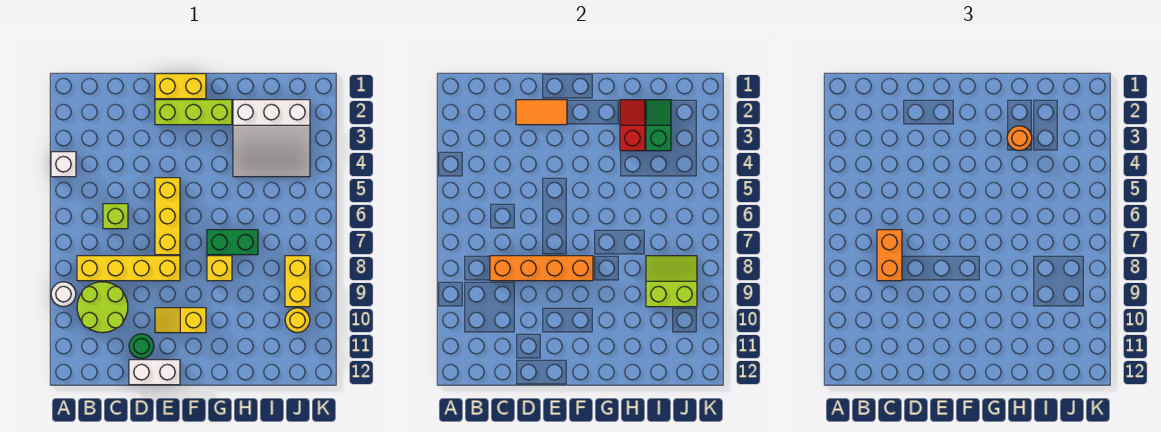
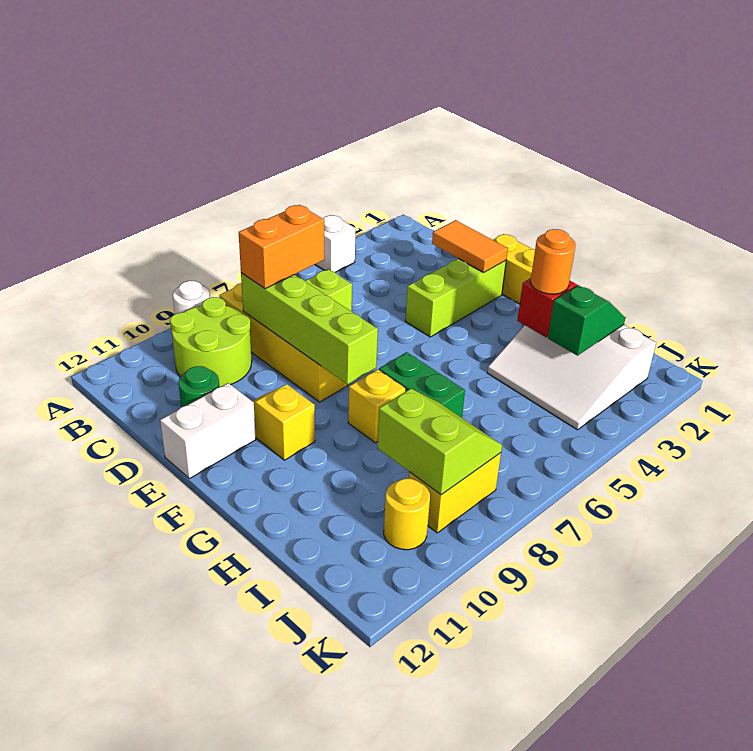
orange brick C8:F8 level 2 -> lime brick C8:F8 level 2
white brick D12:E12 level 1 -> white brick E11:E12 level 1
lime brick E2:G2 level 1 -> lime brick E2:E4 level 1
yellow brick E5:E7 level 1 -> none

